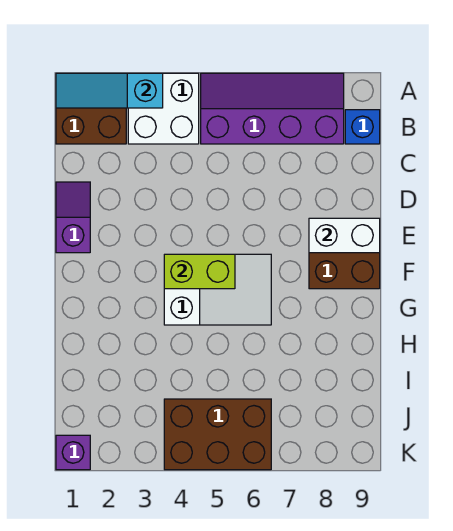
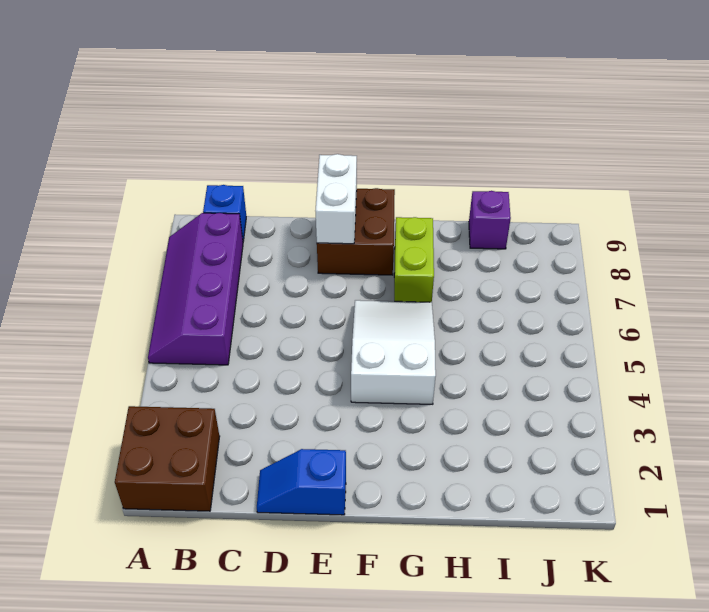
cyan slope A1:A3 level 2 top 3 -> none
white brick A3:B4 level 1 -> none
purple slope D1:E1 level 1 top E -> blue slope D1:E1 level 1 top E
lime brick F4:F5 level 2 -> lime brick G7:G8 level 1
brown brick J4:K6 level 1 -> none
purple brick K1 level 1 -> purple brick I9 level 1

